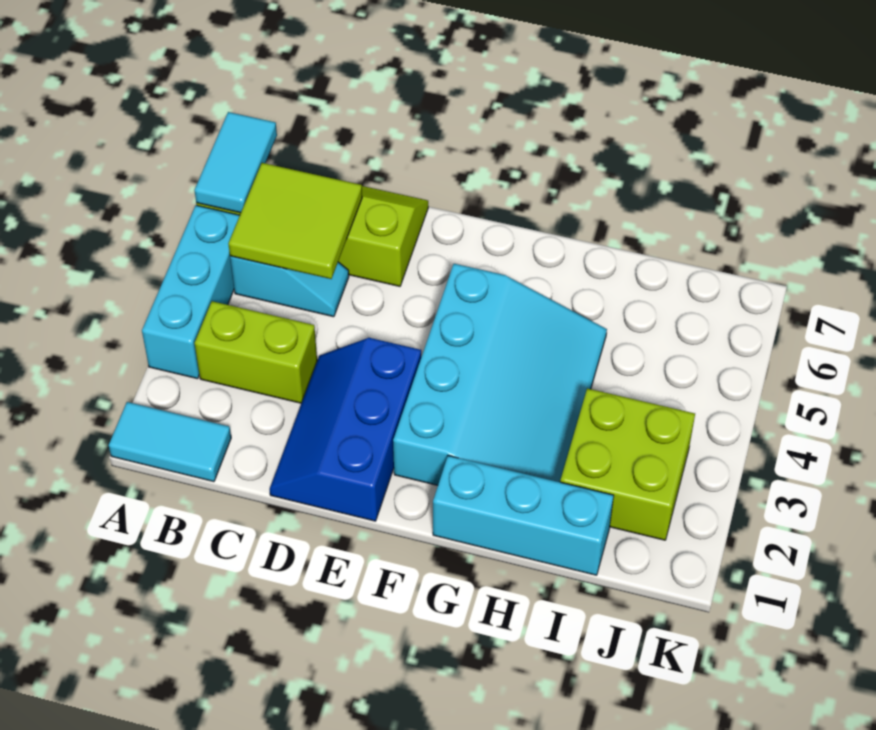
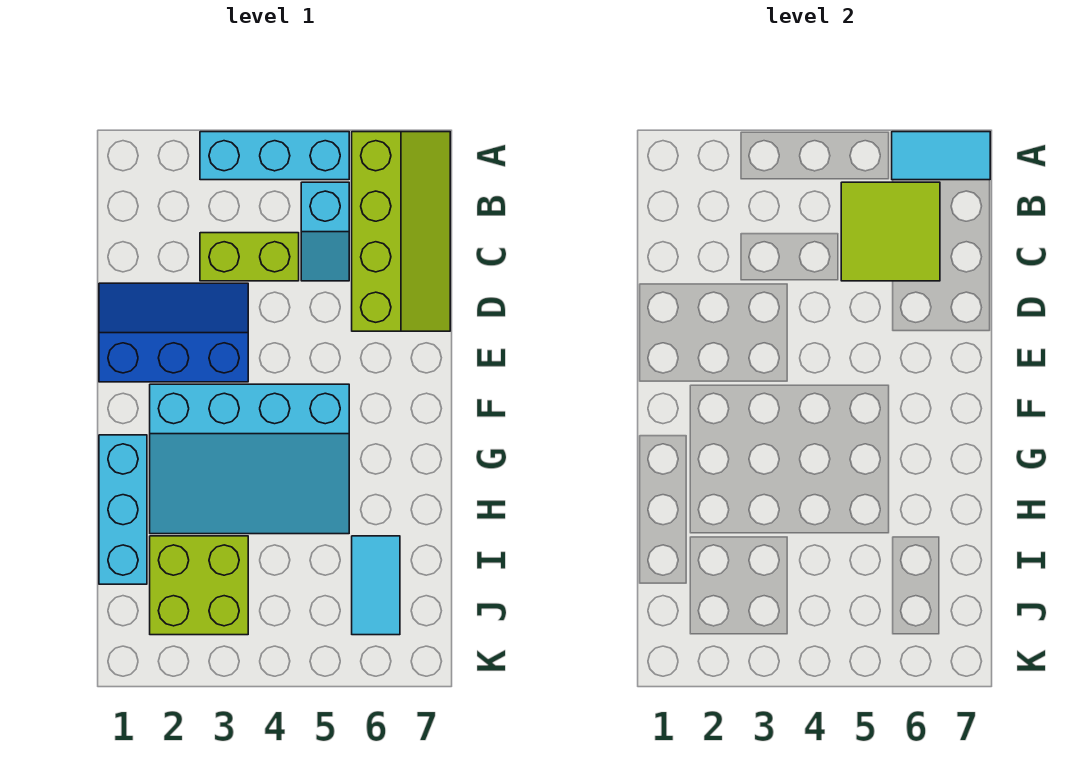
cyan tile A1:B1 level 1 -> cyan tile I6:J6 level 1
lime brick B3:C3 level 1 -> lime brick C3:C4 level 1

